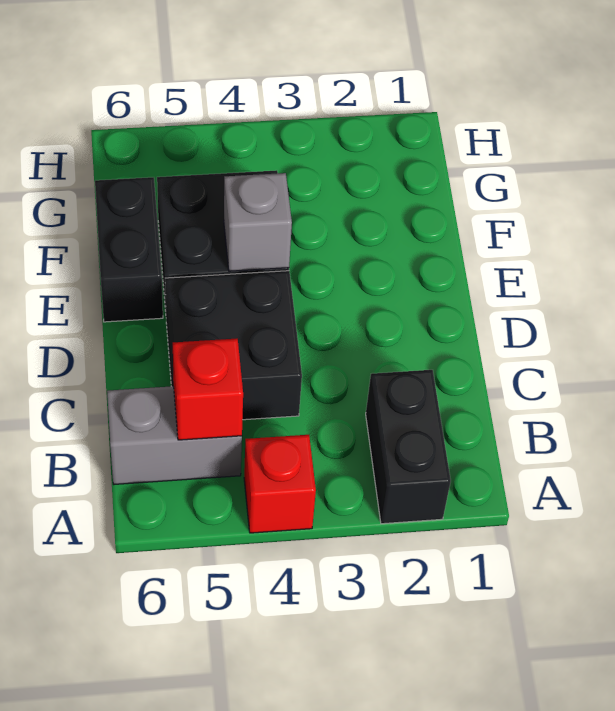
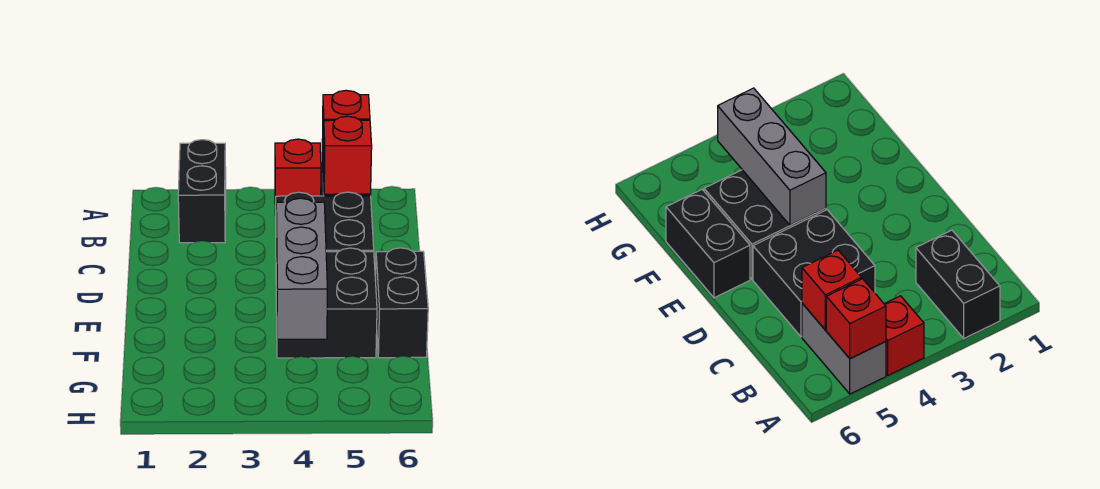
none -> red brick A5 level 2
grey brick B5:B6 level 1 -> grey brick A5:B5 level 1
grey brick E4 level 2 -> grey brick E4:G4 level 2

